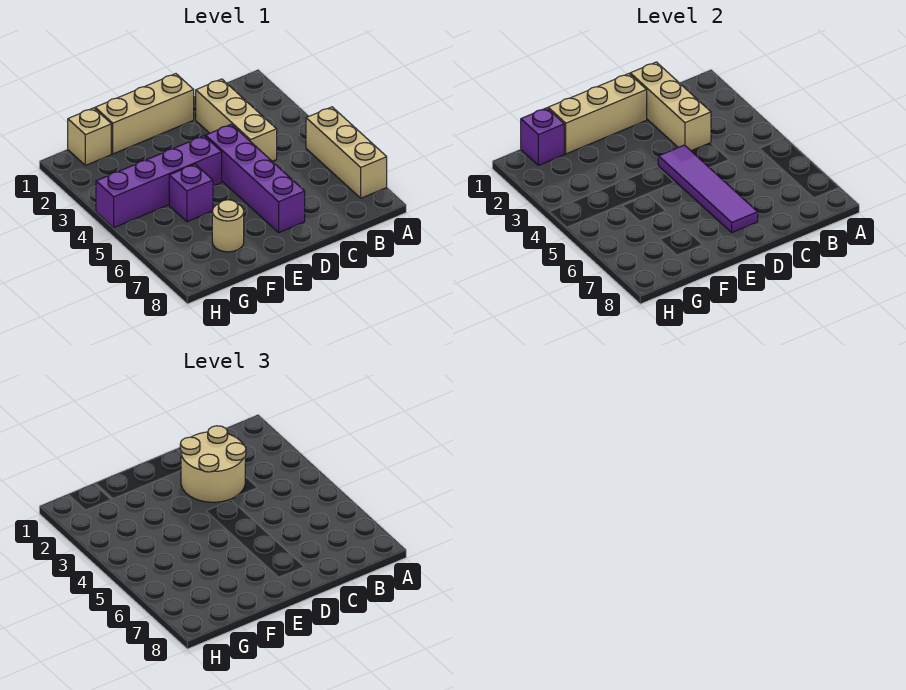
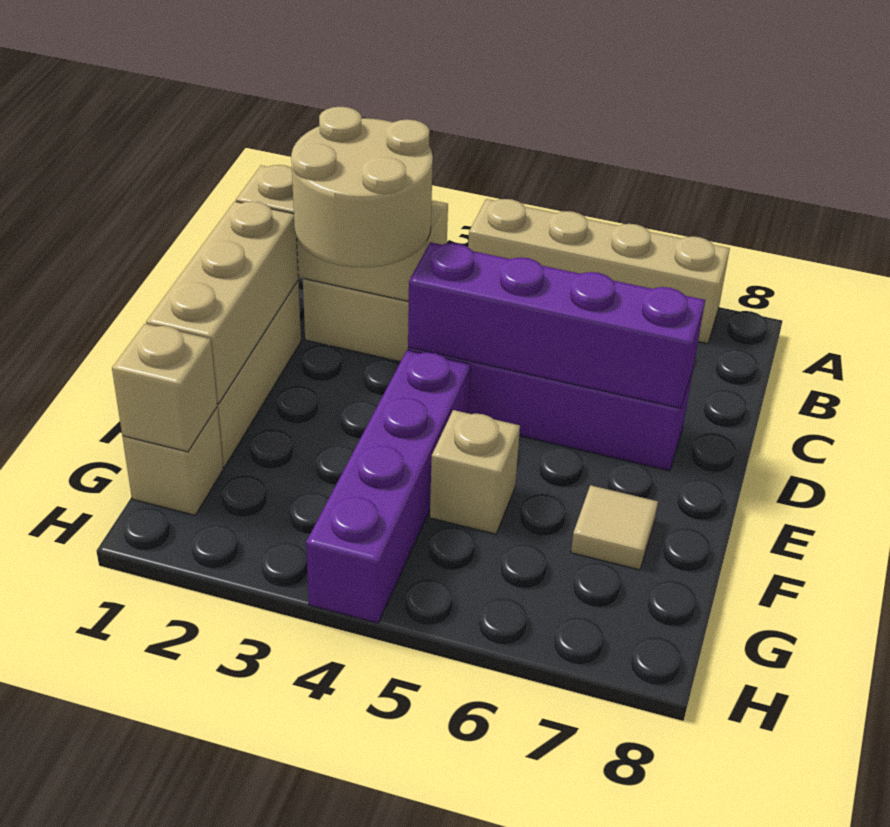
tan brick A5:A7 level 1 -> tan brick A4:A7 level 1
purple tile D4:D7 level 2 -> purple brick D4:D7 level 2
purple brick F5 level 1 -> tan brick F5 level 1
tan round brick F7 level 1 -> tan tile F7 level 1
purple brick G1 level 2 -> tan brick G1 level 2

